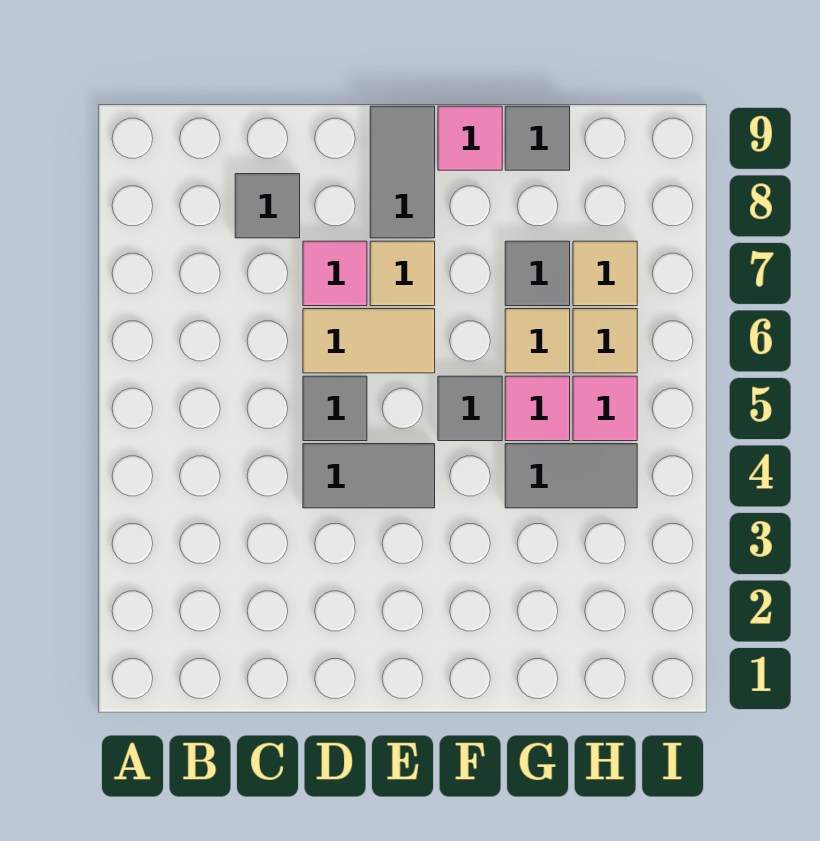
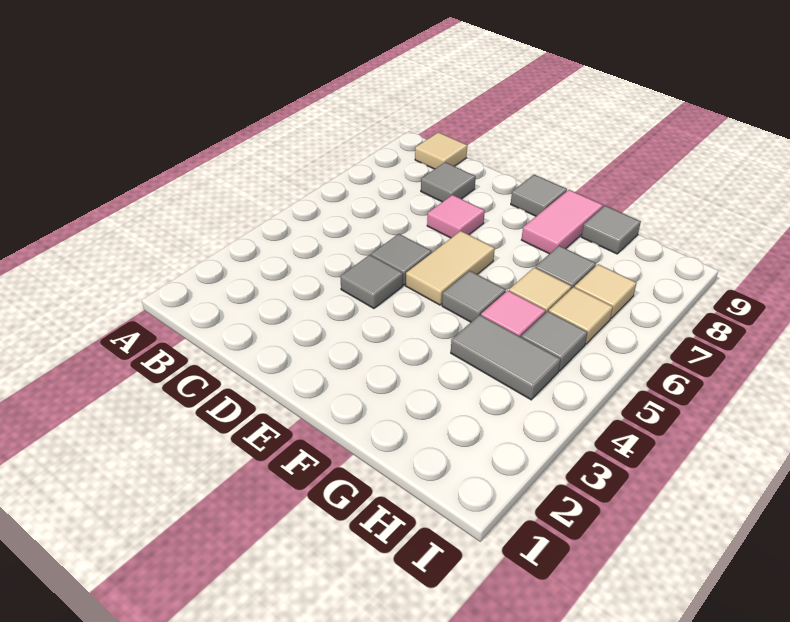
grey tile D4:E4 level 1 -> grey tile D4 level 1
tan tile D6:E6 level 1 -> tan tile E5:E6 level 1
tan tile E7 level 1 -> tan tile B9 level 1
grey tile E8:E9 level 1 -> grey tile E9 level 1
pink tile F9 level 1 -> pink tile F8:F9 level 1
pink tile H5 level 1 -> grey tile H5 level 1

